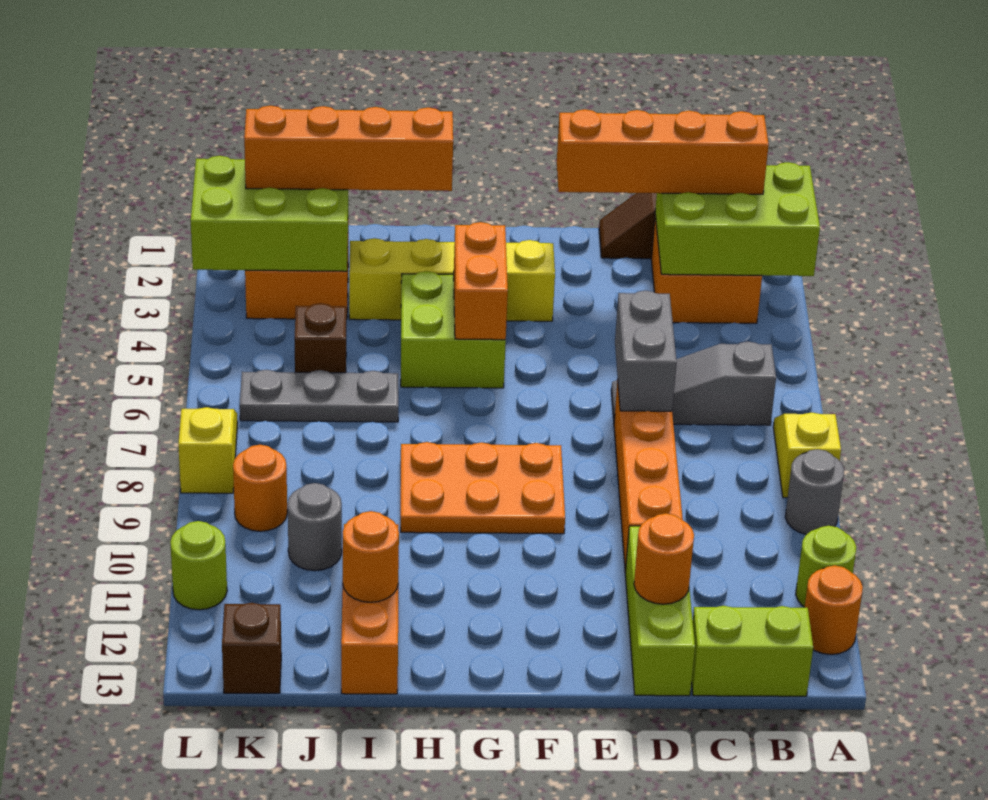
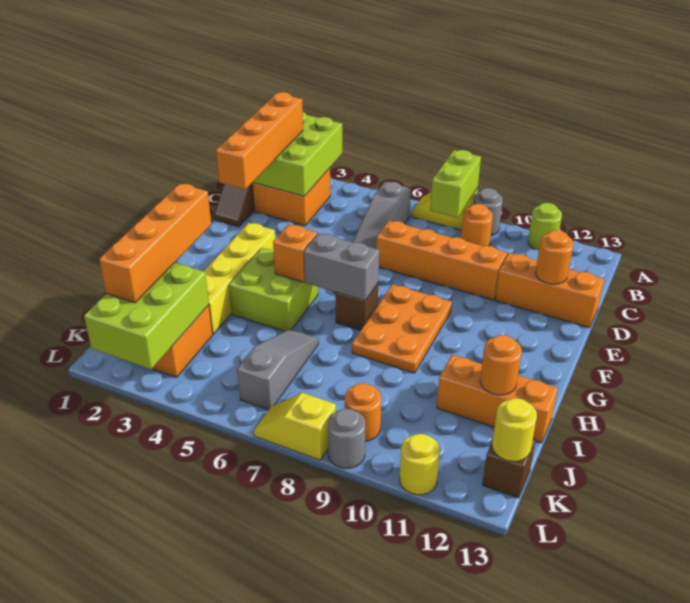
orange round brick A12 level 1 -> orange round brick B9 level 1
lime brick B13:C13 level 1 -> lime brick A8:B8 level 2
grey brick D6:D7 level 2 -> grey brick G6:G7 level 2
lime brick D11:D13 level 1 -> orange brick D11:D13 level 1
orange brick G4:G5 level 2 -> orange brick G5 level 2
grey plate I6:K6 level 1 -> grey slope I6:K6 level 1 top K
brown brick J5 level 1 -> brown brick G7 level 1
grey round brick J10 level 1 -> grey round brick L9 level 1
none -> yellow round brick K13 level 2
lime round brick L11 level 1 -> yellow round brick L11 level 1

